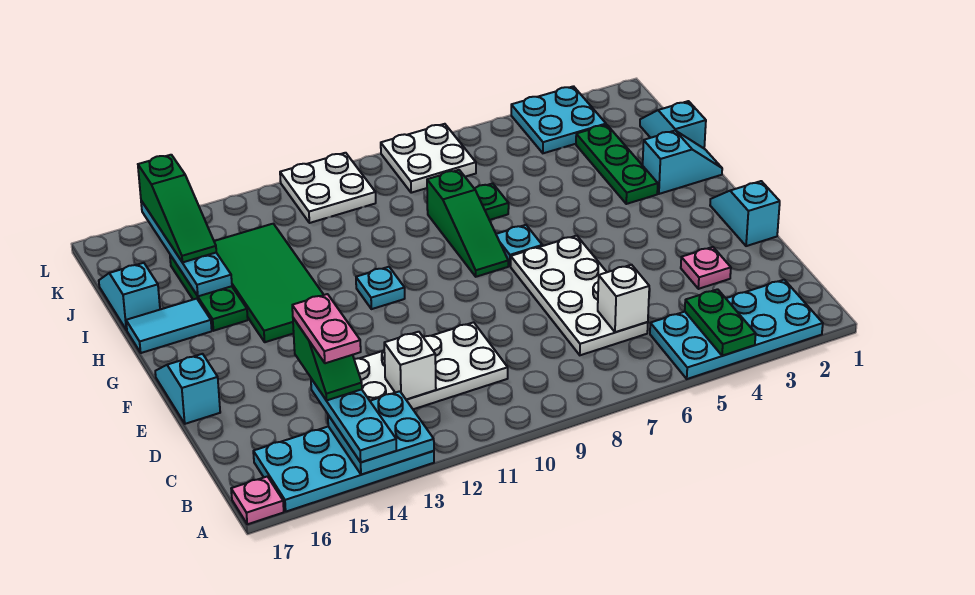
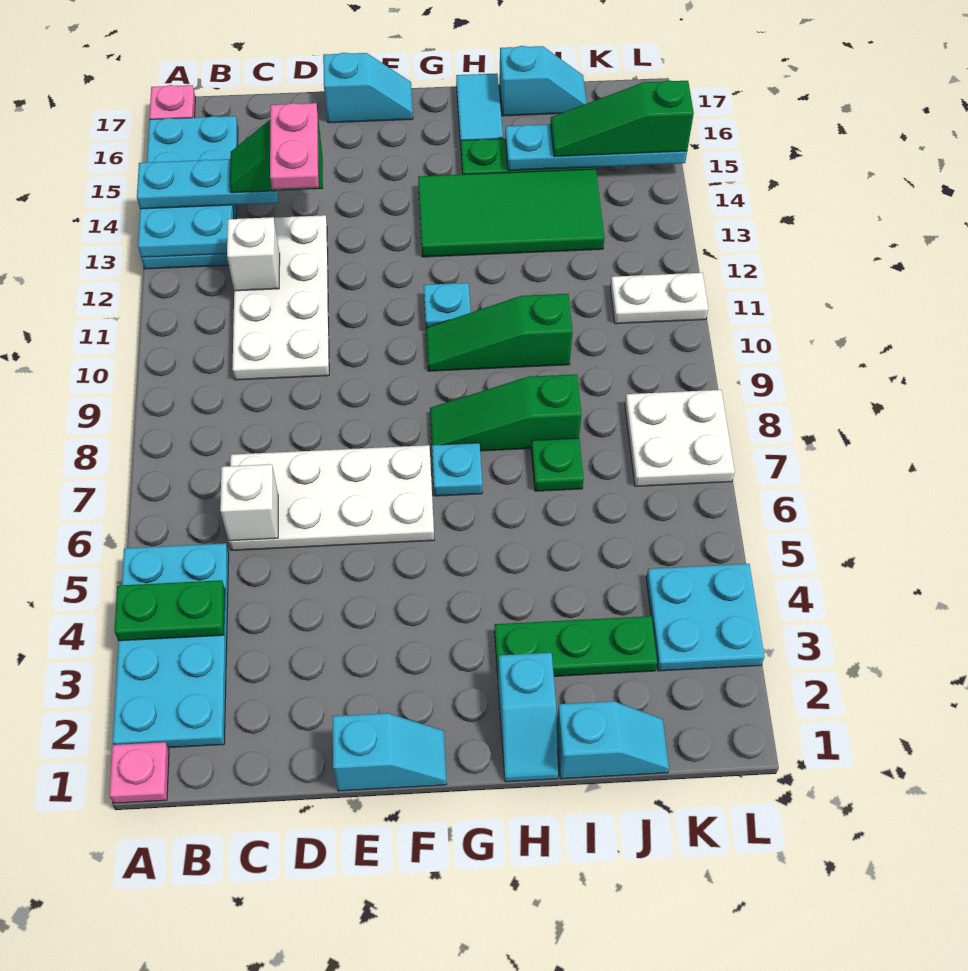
pink plate C14:D14 level 5 -> pink plate D13:D14 level 5
pink plate D3 level 1 -> pink plate A1 level 1
none -> green slope G10:I10 level 1 top I
white plate K10:L11 level 1 -> white plate K11:L11 level 1

